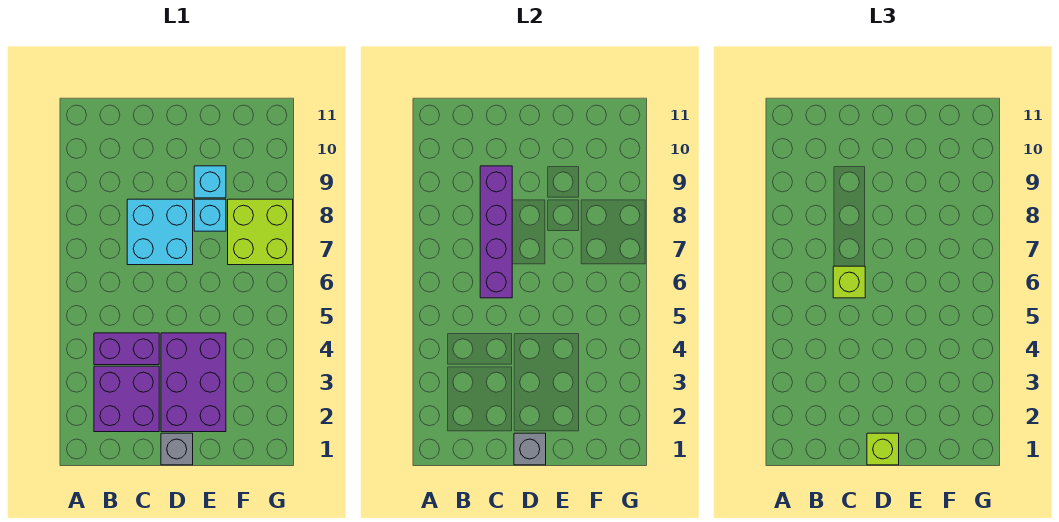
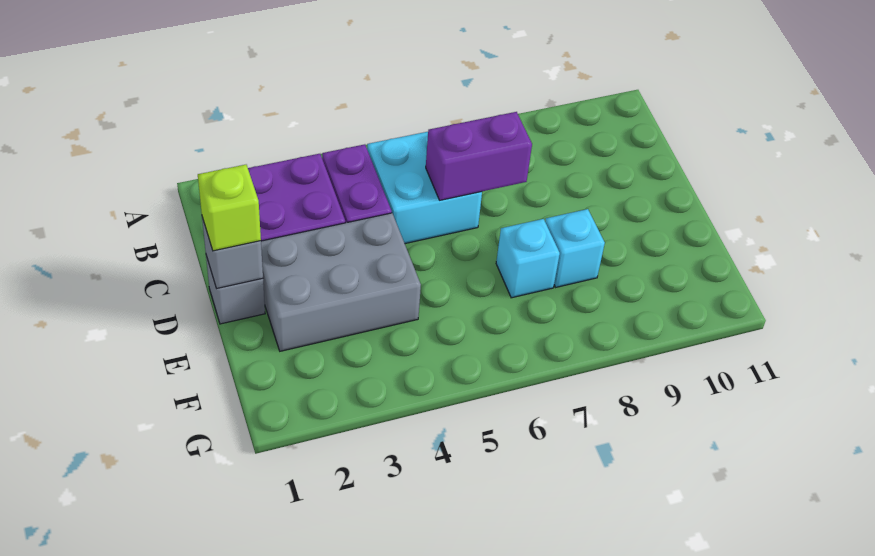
purple brick C6:C9 level 2 -> purple brick C6:C7 level 2
lime brick C6 level 3 -> none
cyan brick C7:D8 level 1 -> cyan brick B5:C6 level 1
purple brick D2:E4 level 1 -> grey brick D2:E4 level 1
cyan brick E9 level 1 -> cyan brick E7 level 1
lime brick F7:G8 level 1 -> none

